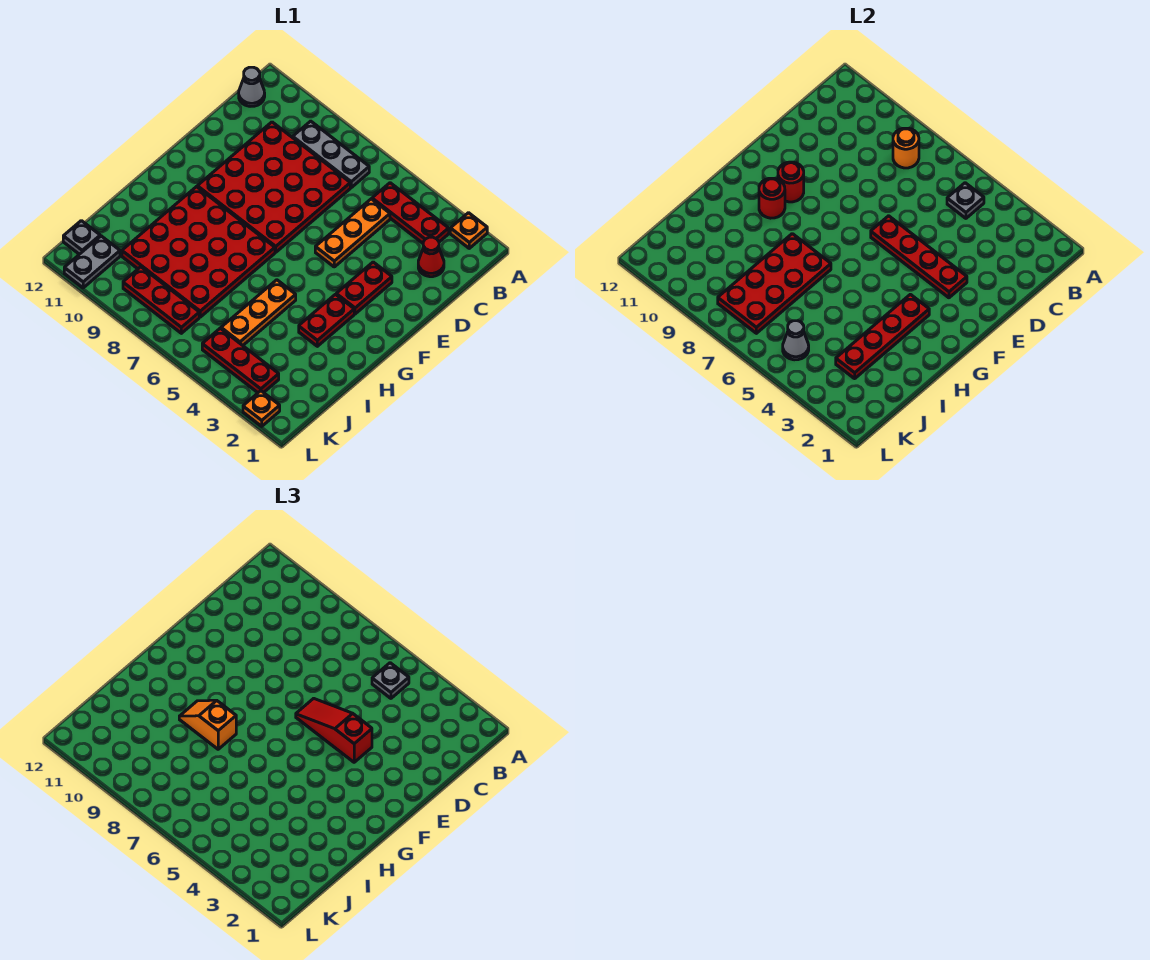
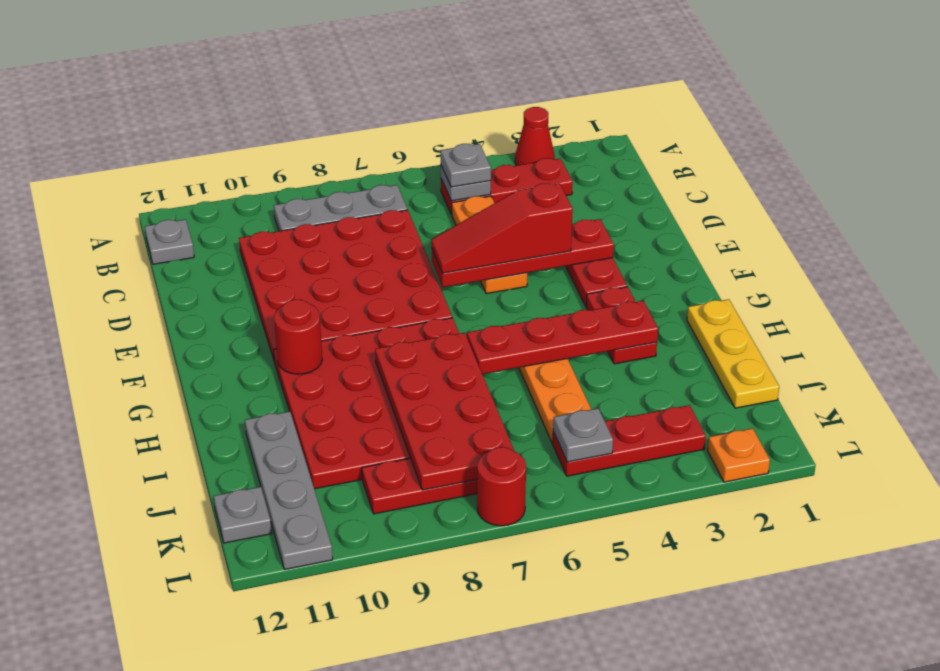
orange plate A2 level 1 -> none
orange round brick B8 level 2 -> none
grey cone B12 level 1 -> grey plate B12 level 1
red cone C2 level 1 -> red cone A3 level 1
red round brick F10 level 2 -> red round brick L7 level 1
red plate G3:J3 level 2 -> red plate H3:H6 level 2
none -> yellow plate H1:J1 level 1
orange slope H8:H9 level 3 top 8 -> none
grey cone K5 level 2 -> grey plate K5 level 2
grey plate K11:L11 level 1 -> grey plate I11:L11 level 1

